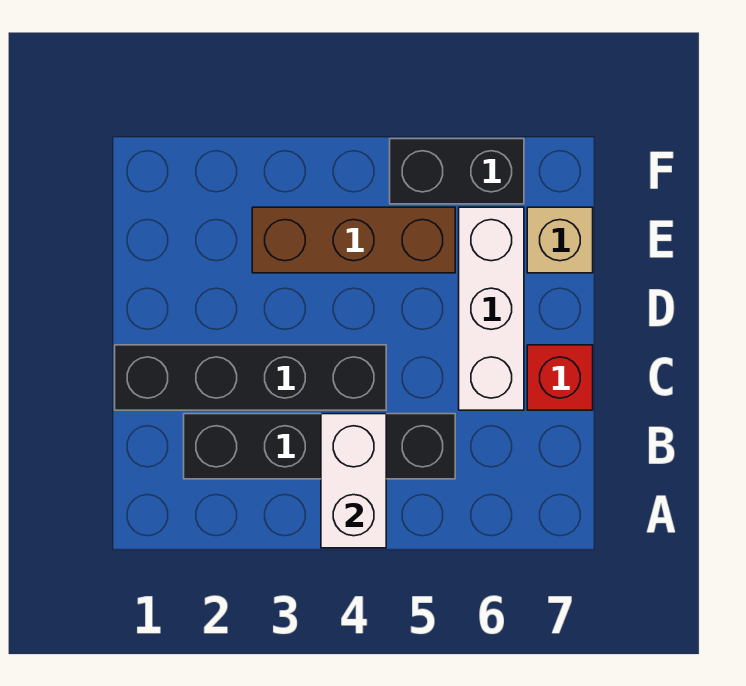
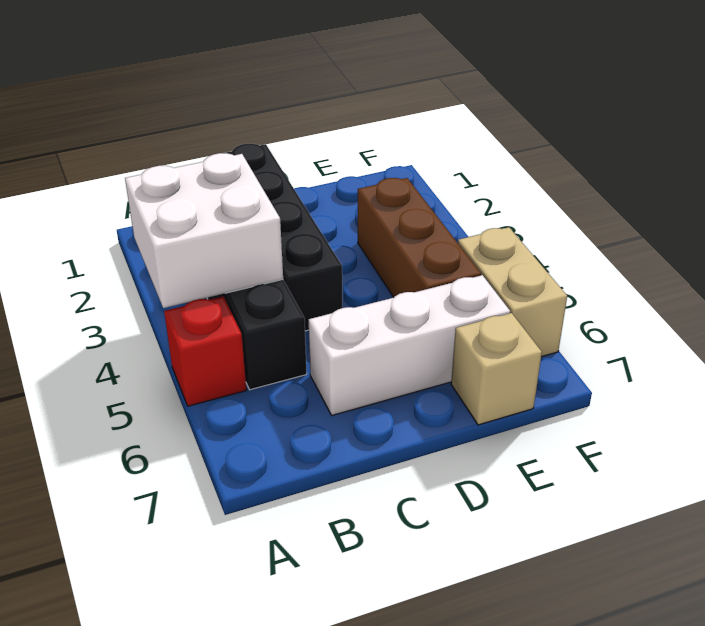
white brick A4:B4 level 2 -> white brick A3:B4 level 2
red brick C7 level 1 -> red brick A5 level 1
black brick F5:F6 level 1 -> tan brick F5:F6 level 1

